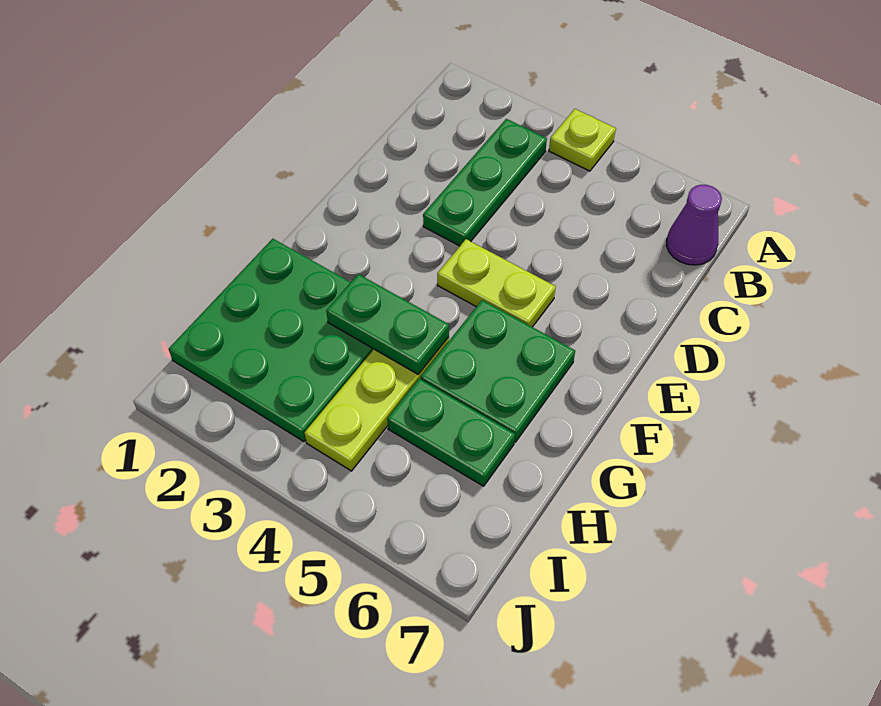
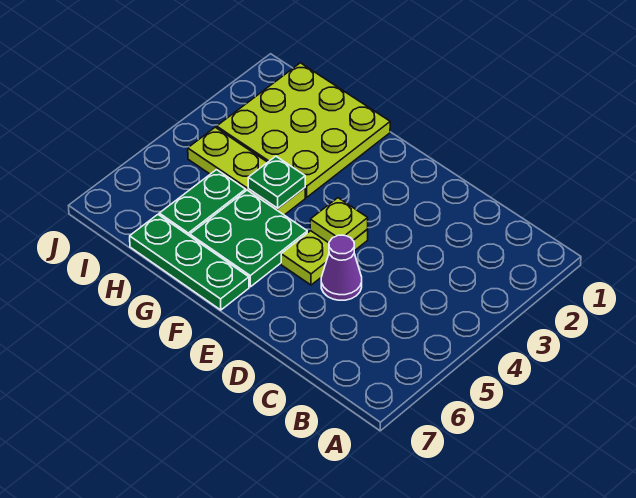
lime plate A4 level 1 -> lime plate E4 level 2
green plate B3:D3 level 1 -> green plate F7:H7 level 1
purple cone B7 level 1 -> purple cone D5 level 1
green plate G1:I3 level 1 -> lime plate G1:I3 level 1
green plate G3:G4 level 2 -> green plate G4 level 2

